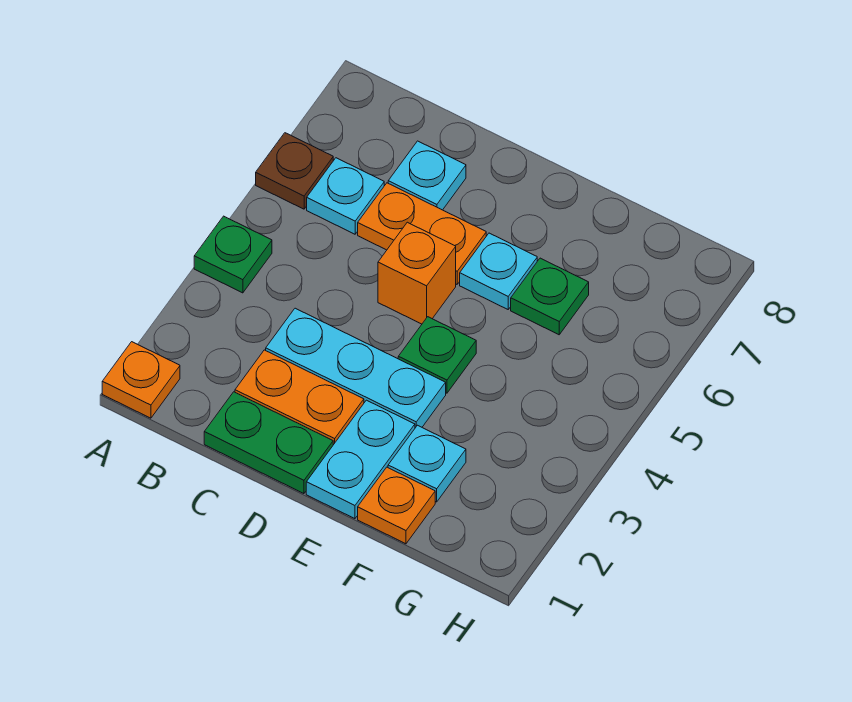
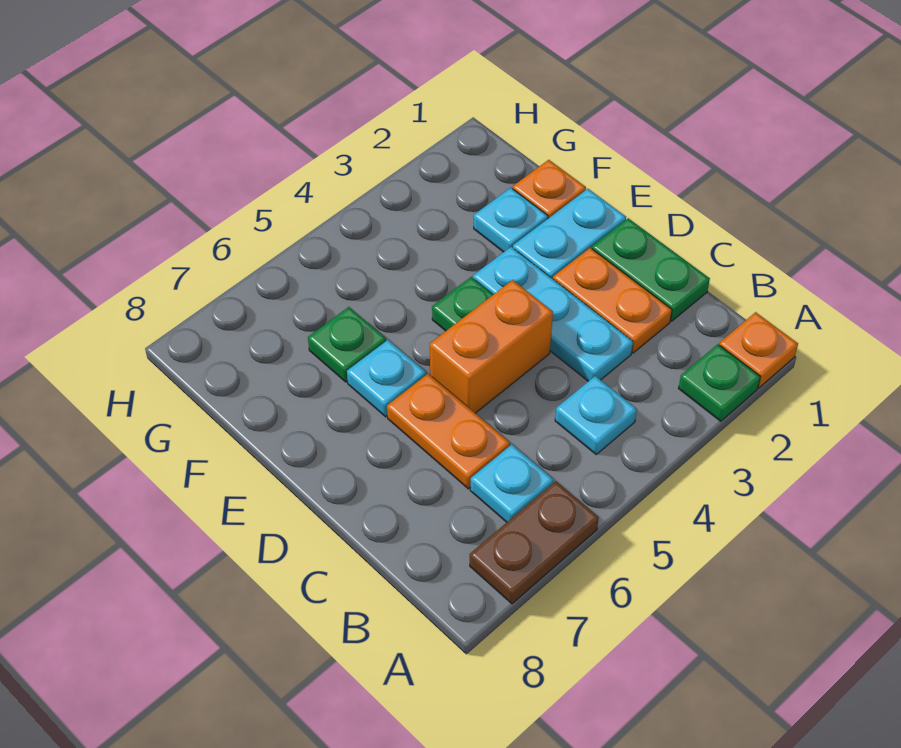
green plate A4 level 1 -> green plate A2 level 1
brown plate A6 level 1 -> brown plate A6:A7 level 1
cyan plate C7 level 1 -> cyan plate B4 level 1
orange brick D5 level 1 -> orange brick D4:D5 level 1

